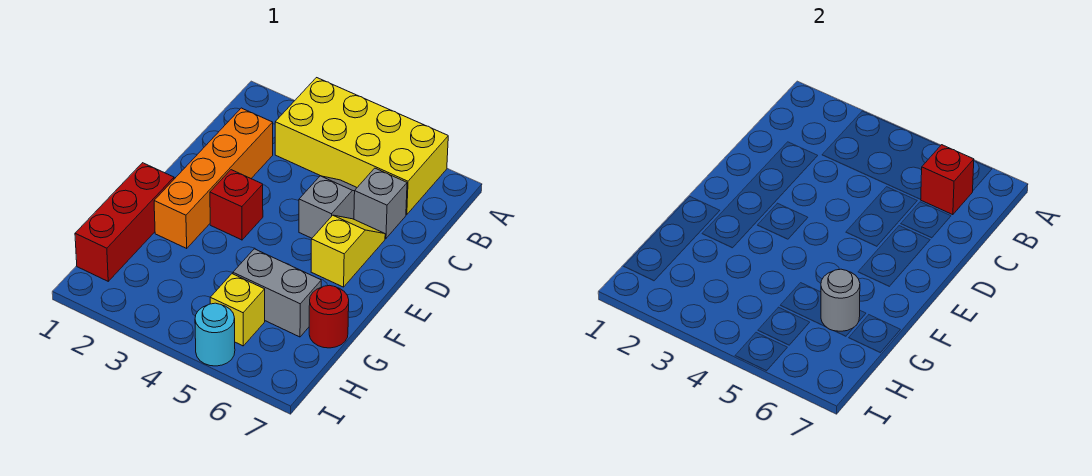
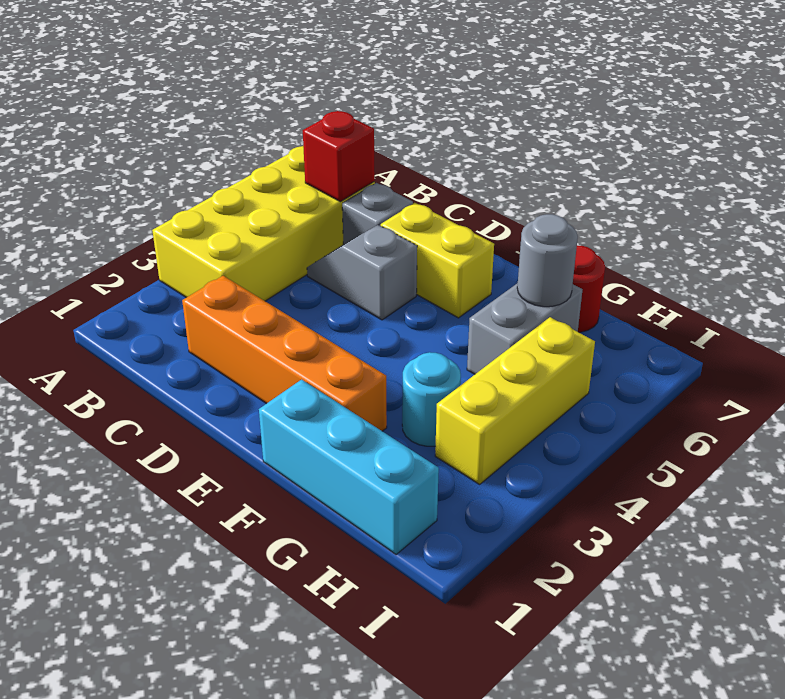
yellow slope D6:E6 level 1 top E -> yellow brick D6:E6 level 1
red brick E3 level 1 -> none
red brick F1:H1 level 1 -> cyan brick F1:H1 level 1
yellow brick H5 level 1 -> yellow brick H3:H5 level 1
cyan round brick I5 level 1 -> cyan round brick G3 level 1

